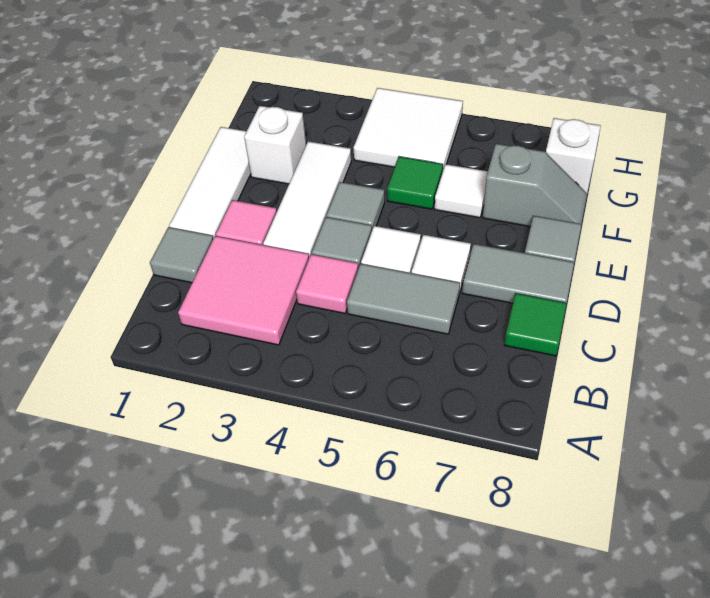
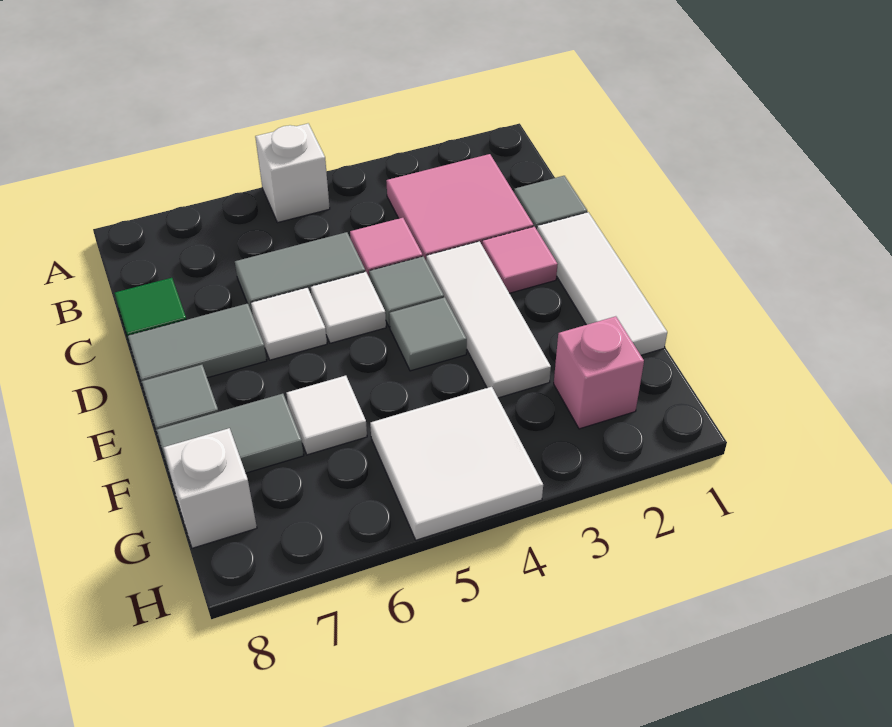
white brick F2 level 1 -> white brick A5 level 1
green tile F5 level 1 -> none
grey slope F7:F8 level 1 top 7 -> grey tile F7:F8 level 1
none -> pink brick G2 level 1

